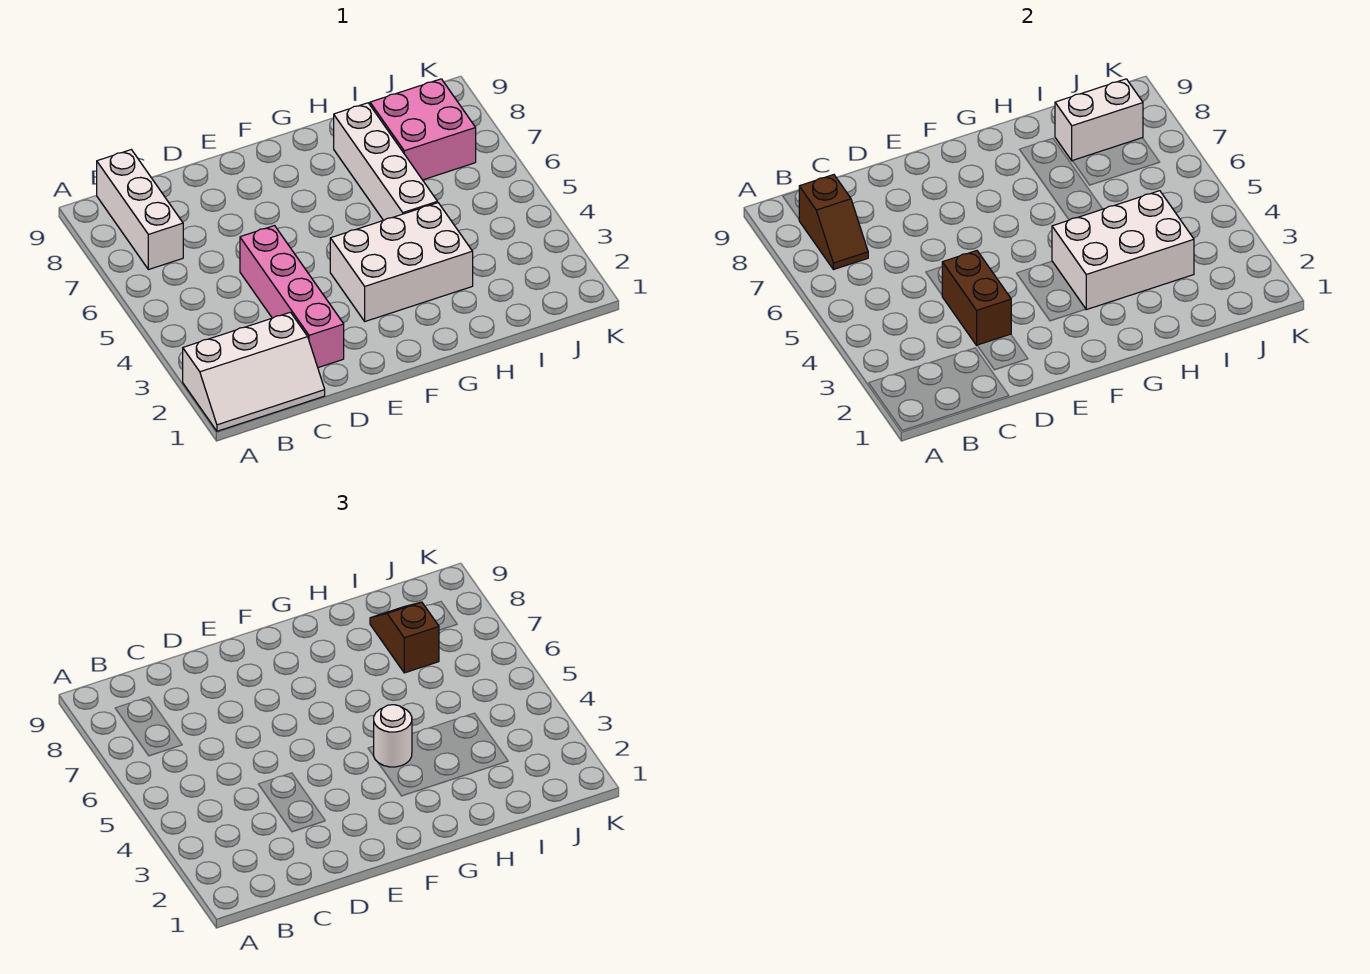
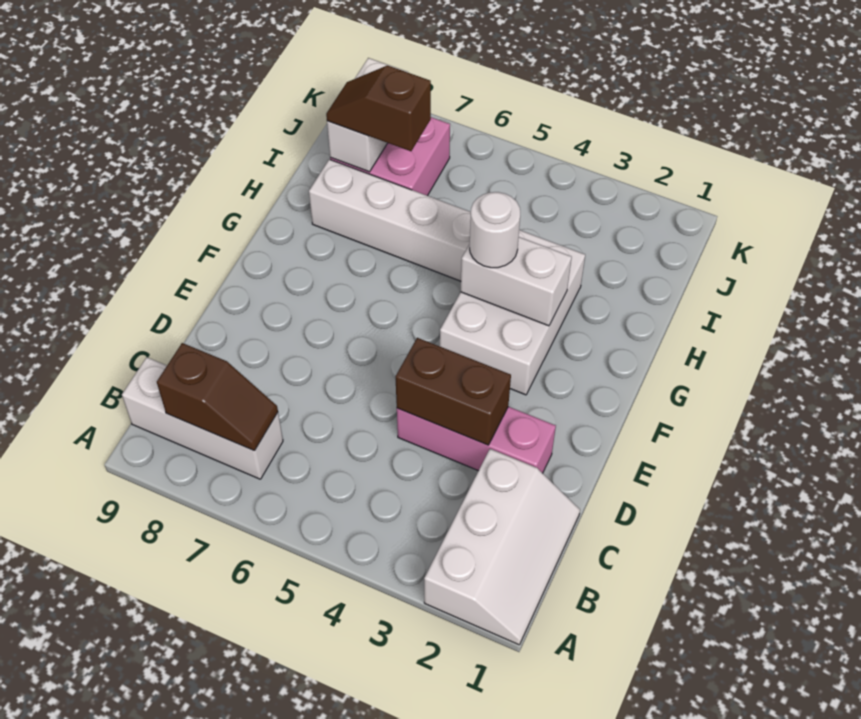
pink brick D2:D5 level 1 -> pink brick D2:D4 level 1
white brick G3:I4 level 2 -> white brick G3:G4 level 2

